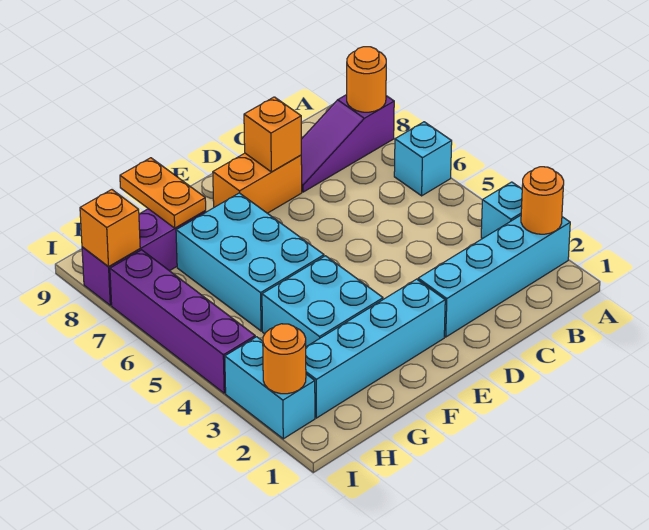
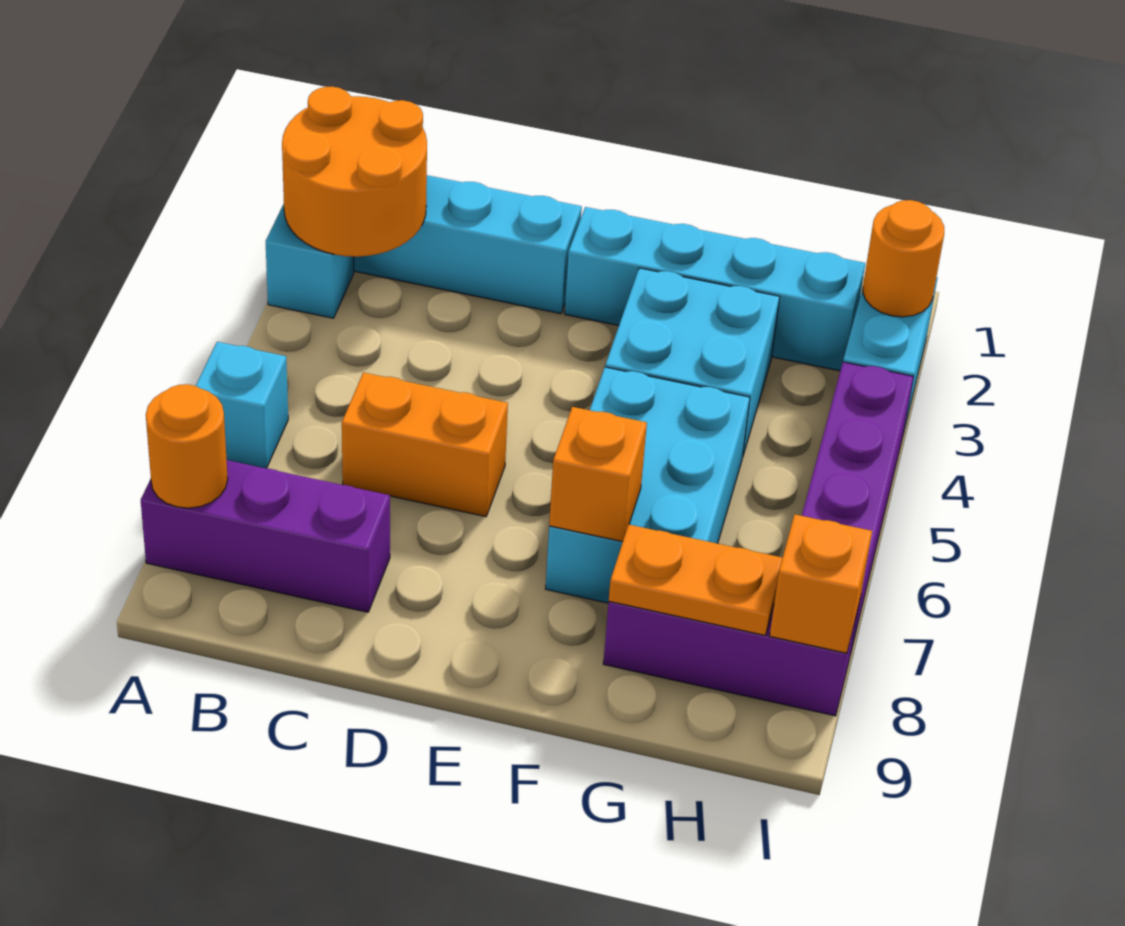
orange round brick A2 level 2 -> orange round brick A2:B3 level 2
purple slope A8:C8 level 1 top A -> purple brick A8:C8 level 1
orange brick D8:E8 level 1 -> orange brick C6:D6 level 1
orange brick D8 level 2 -> orange brick F7 level 2
orange plate G8:G9 level 2 -> orange plate G8:H8 level 2

